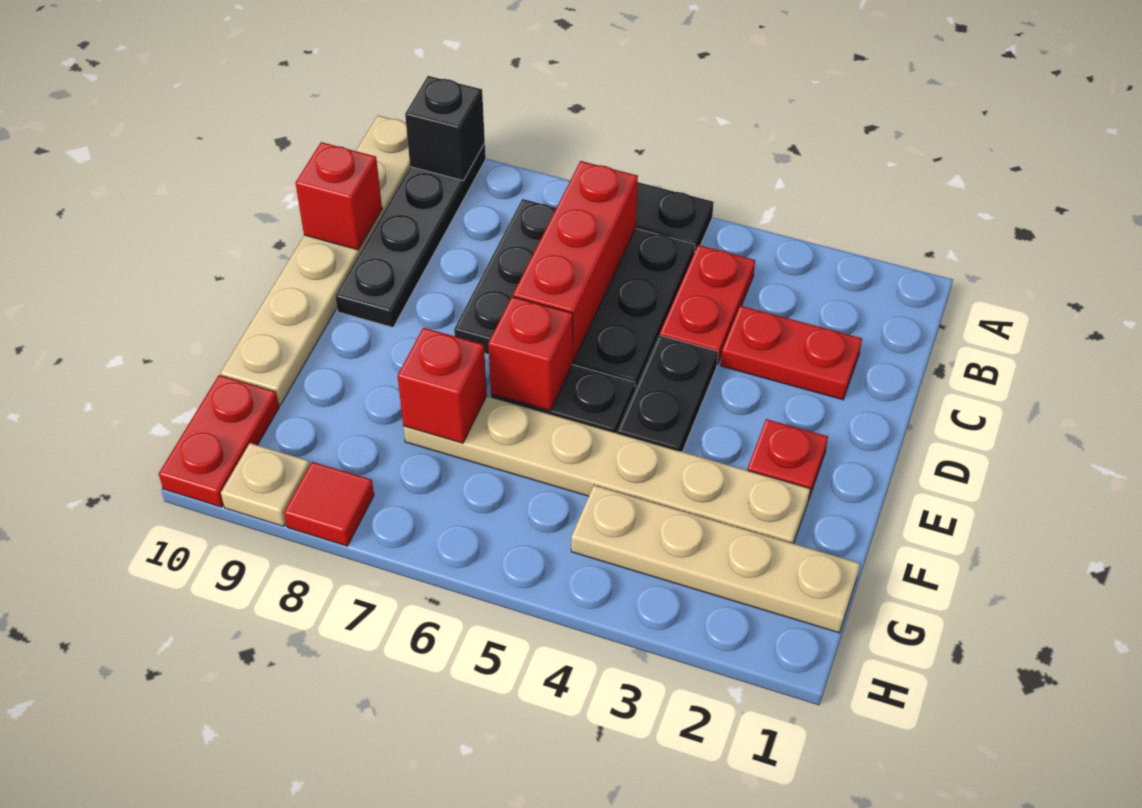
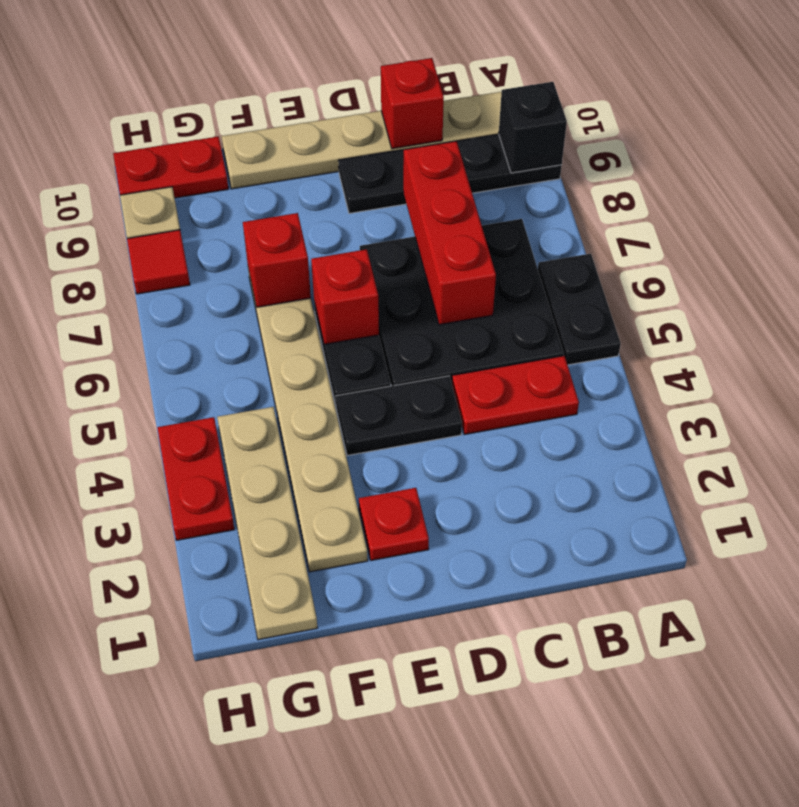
red brick B6:D6 level 2 -> red brick C6:C8 level 2
red plate C2:C3 level 1 -> red plate H3:H4 level 1

